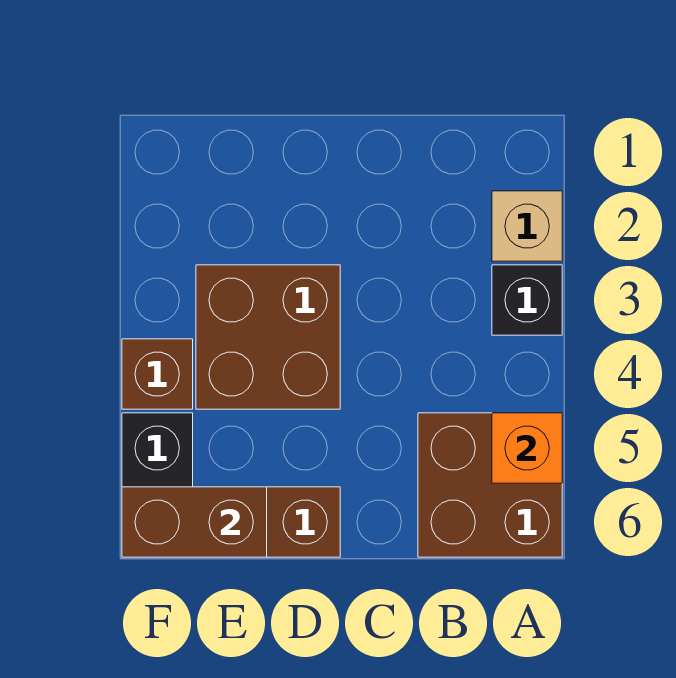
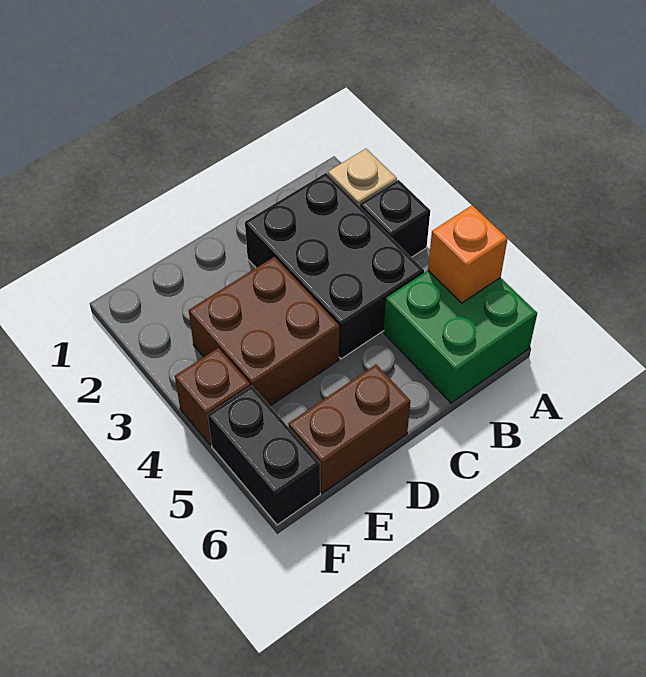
brown brick A5:B6 level 1 -> green brick A5:B6 level 1
none -> black brick B2:C4 level 1
brown brick E6:F6 level 2 -> none

